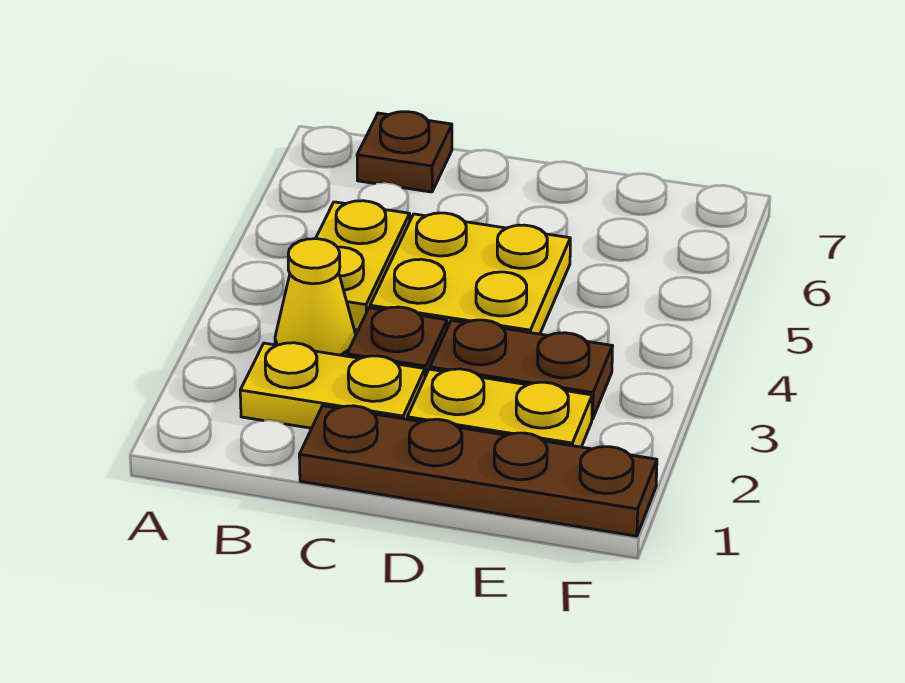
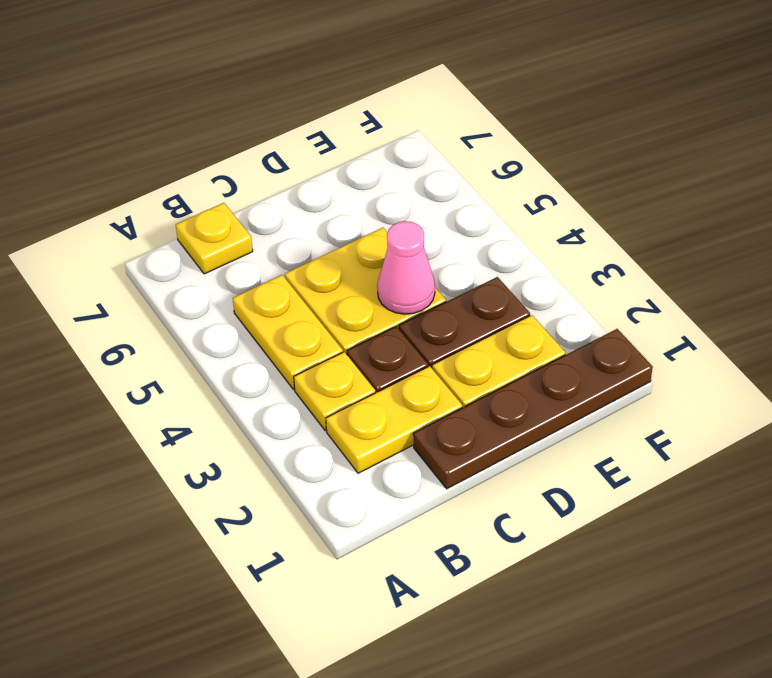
yellow cone B3 level 1 -> yellow plate B3 level 1
brown plate B7 level 1 -> yellow plate B7 level 1
none -> pink cone D4 level 2

